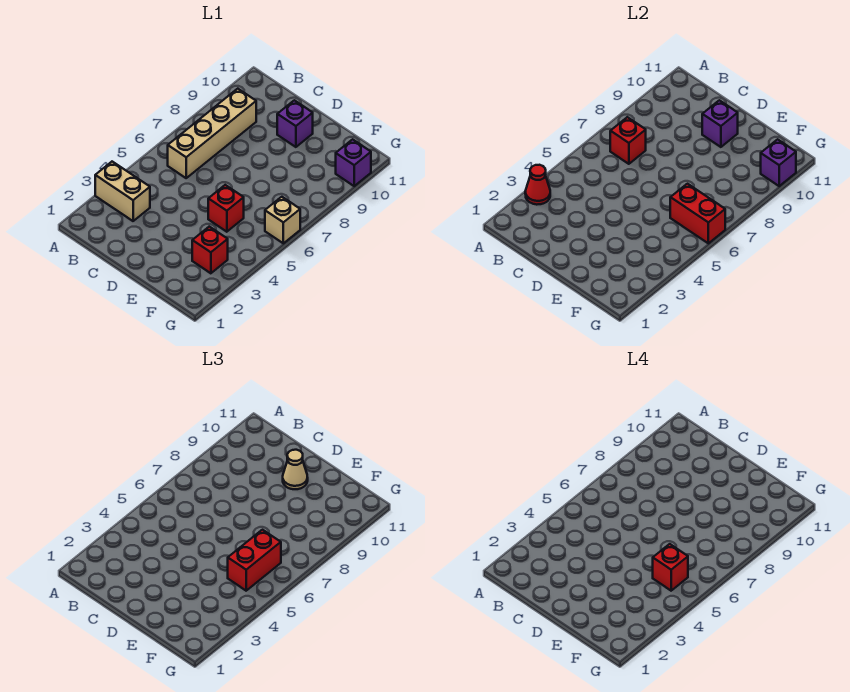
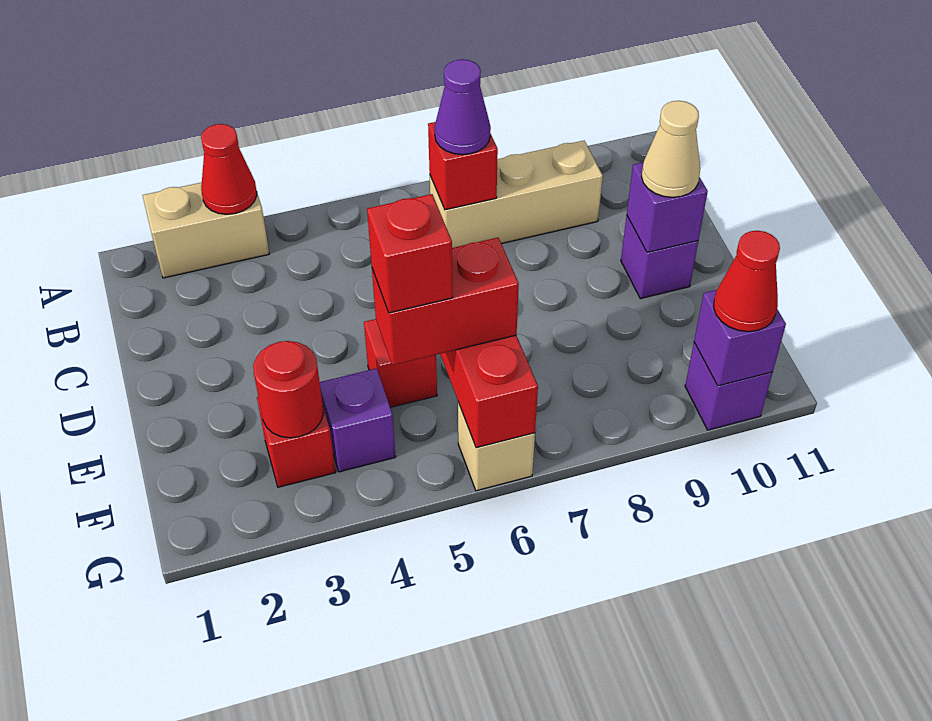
tan brick A3:B3 level 1 -> tan brick A2:A3 level 1
tan brick B6:B9 level 1 -> tan brick B7:B9 level 1
none -> purple cone B7 level 3
none -> red round brick F3 level 2
none -> purple brick F4 level 1
none -> red cone G10 level 3

